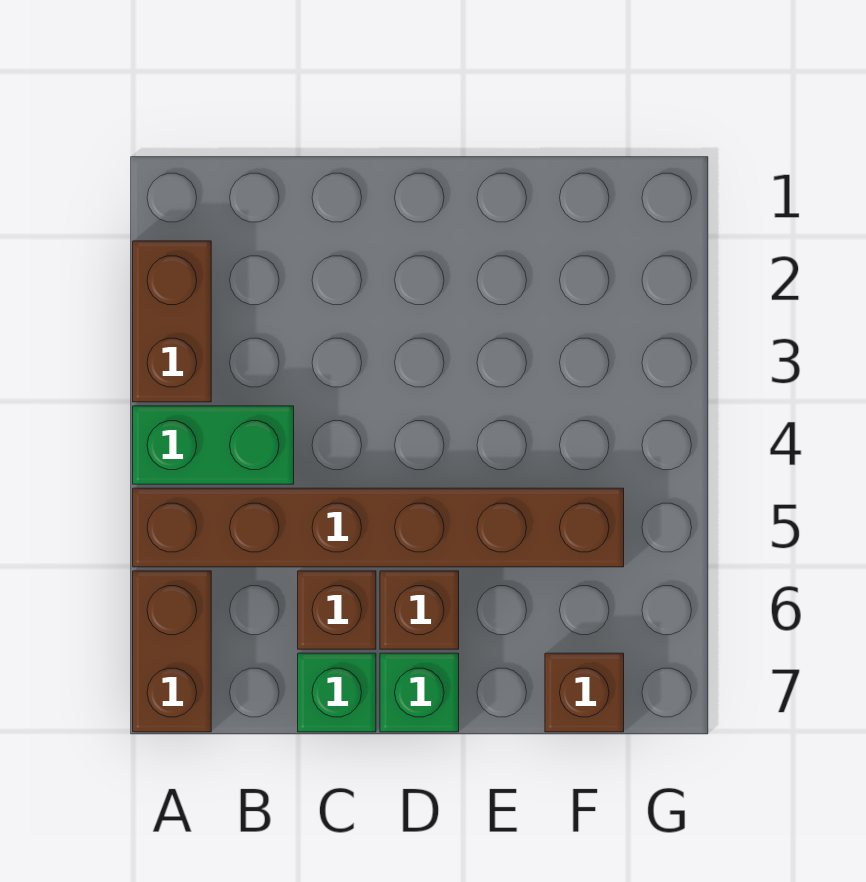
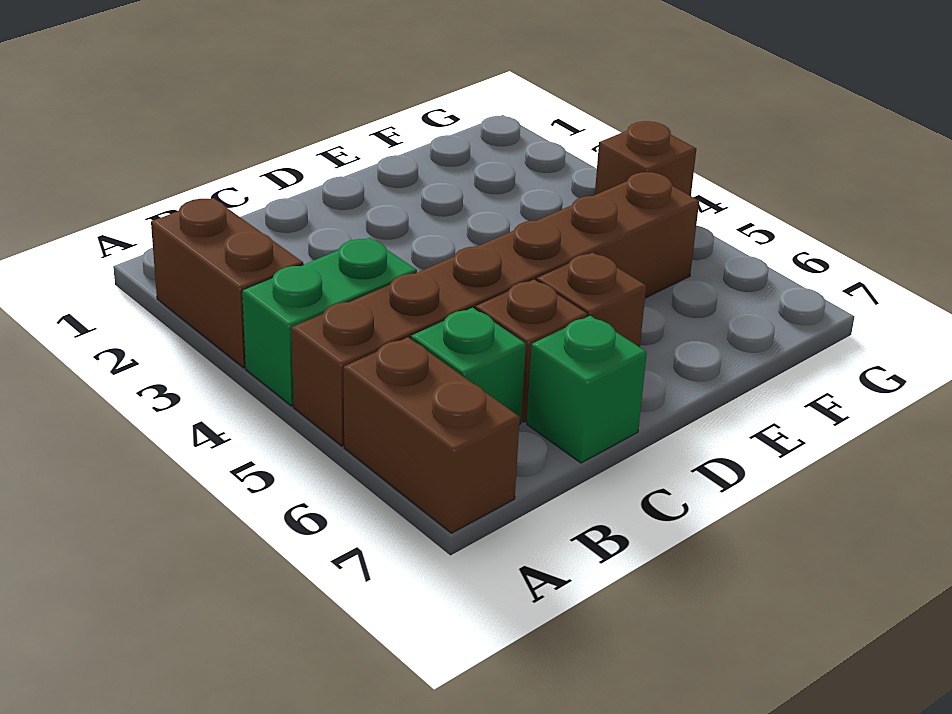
green brick D7 level 1 -> green brick B6 level 1
brown brick F7 level 1 -> brown brick G4 level 1

